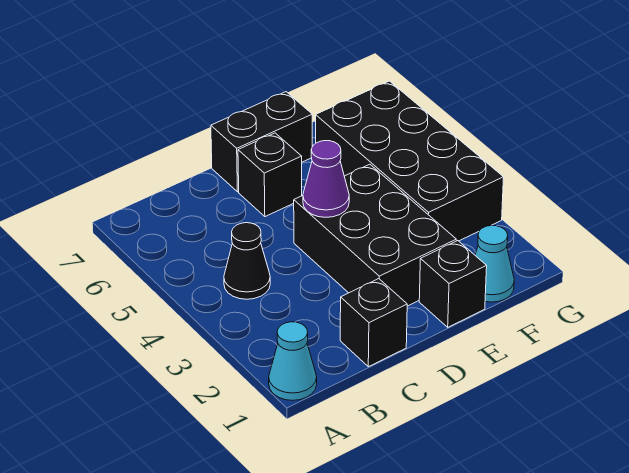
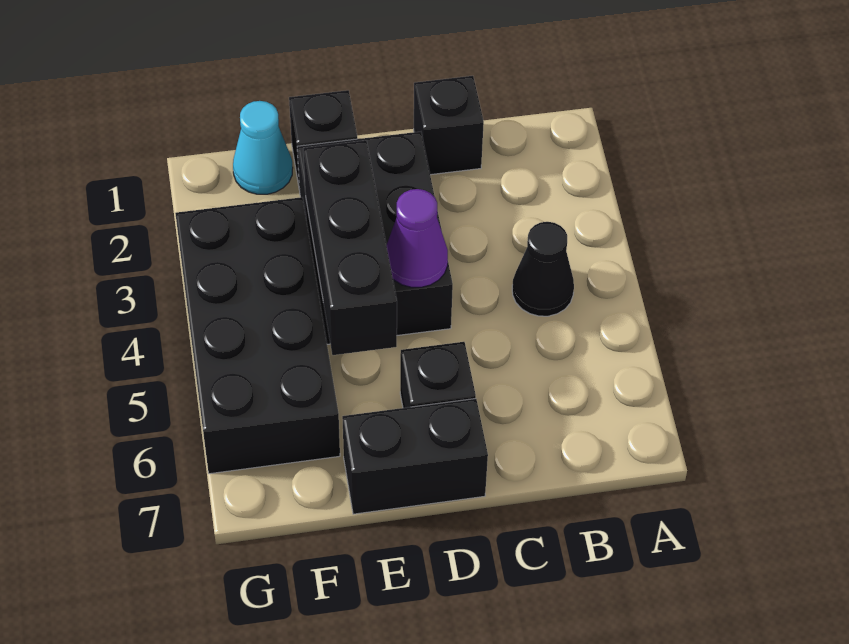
cyan cone A1 level 1 -> none
none -> black brick E3:E5 level 2

